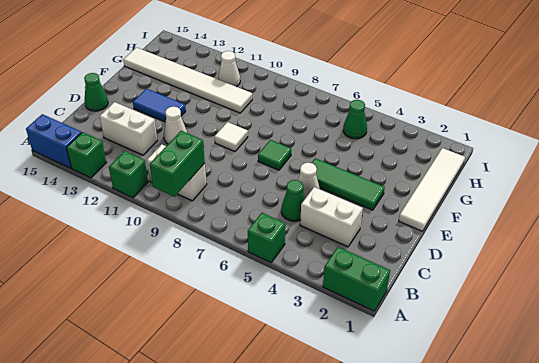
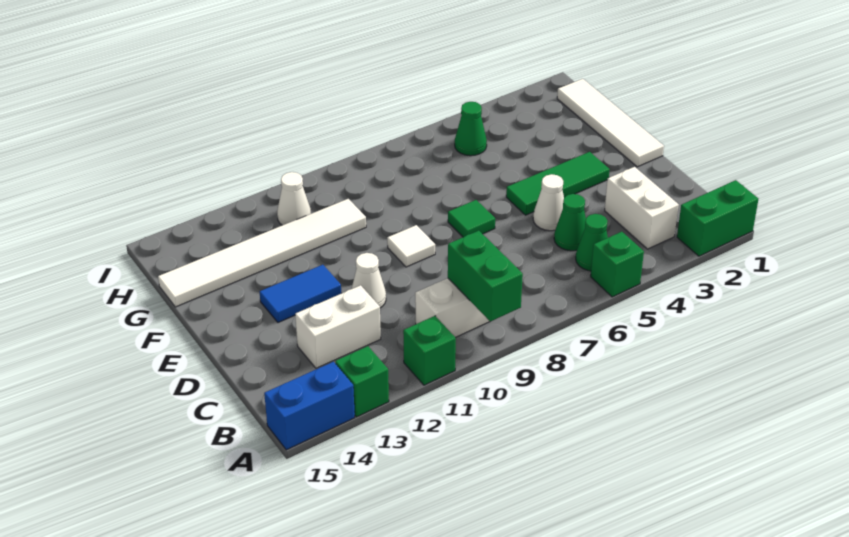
white brick C3:C4 level 1 -> white brick B3:C3 level 1
green cone D15 level 1 -> green cone B5 level 1

